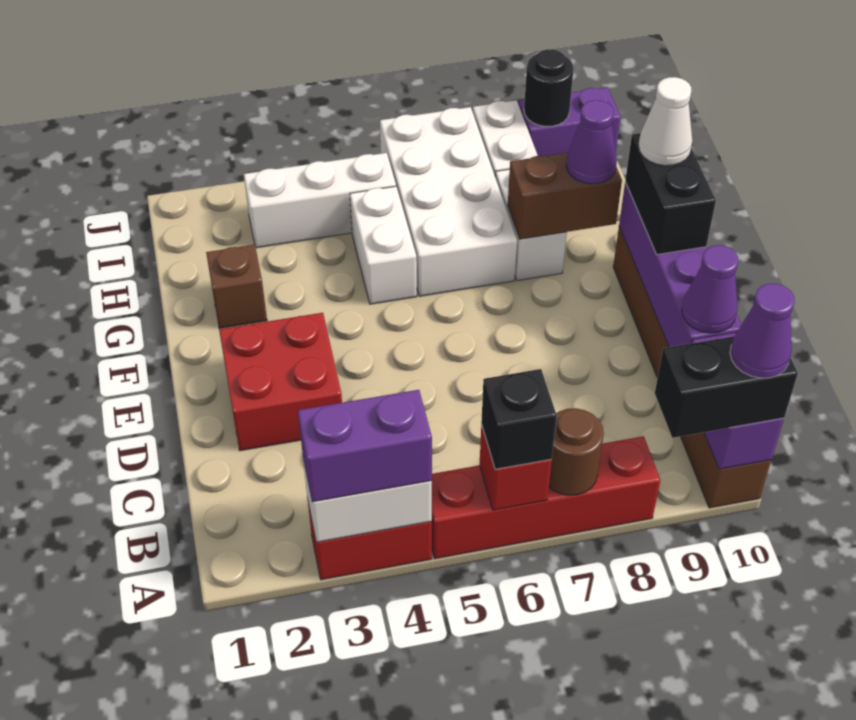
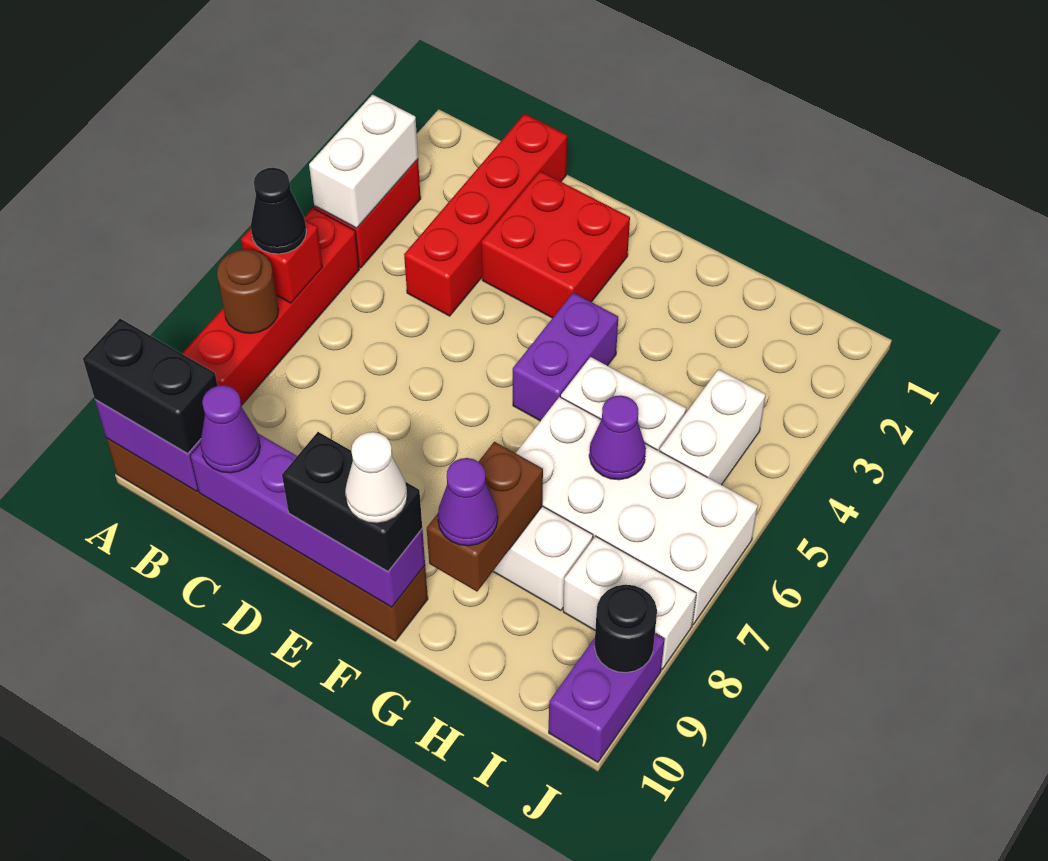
purple brick A3:A4 level 3 -> purple brick F4:F5 level 1
black brick A6 level 3 -> black cone A6 level 3
black brick A9:A10 level 3 -> black brick A10:B10 level 3
purple cone A10 level 4 -> purple cone H6 level 2
none -> red brick C1:C4 level 1
brown brick G2 level 1 -> none
white brick I3:I5 level 1 -> white brick I4:I5 level 1

